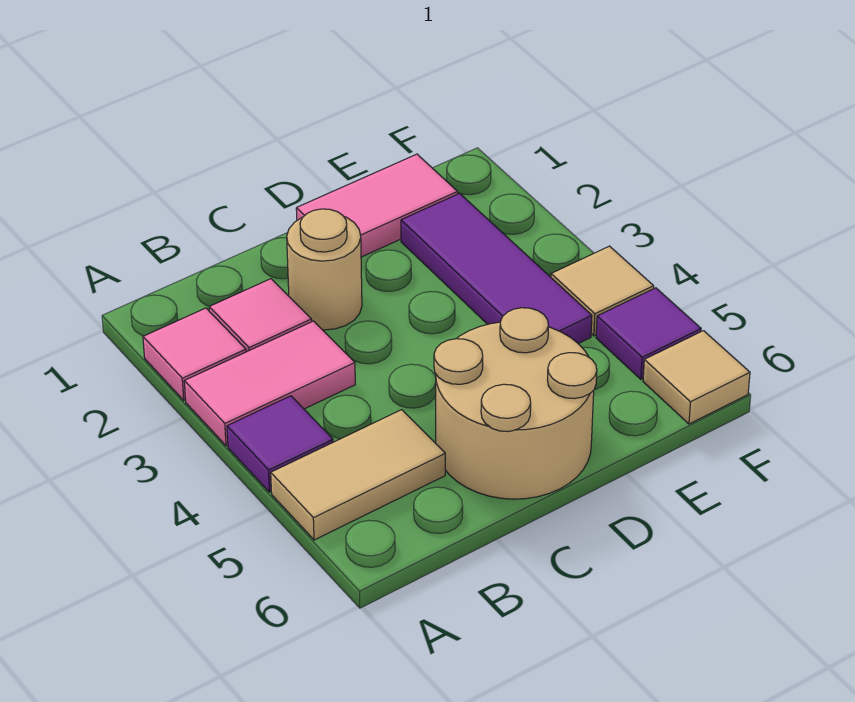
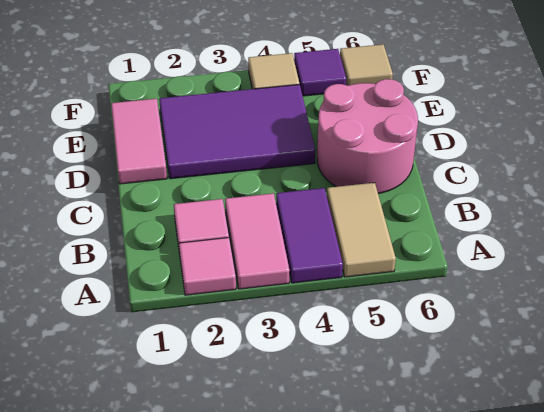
purple tile A4 level 1 -> purple tile A4:B4 level 1
tan round brick C2 level 1 -> none
tan round brick C5:D6 level 1 -> pink round brick C5:D6 level 1
purple tile E2:E4 level 1 -> purple tile D2:E4 level 1

